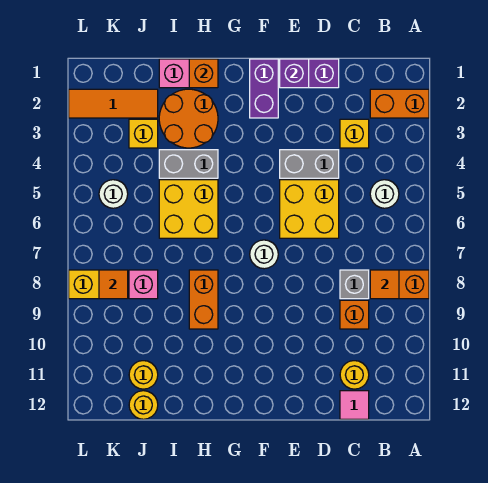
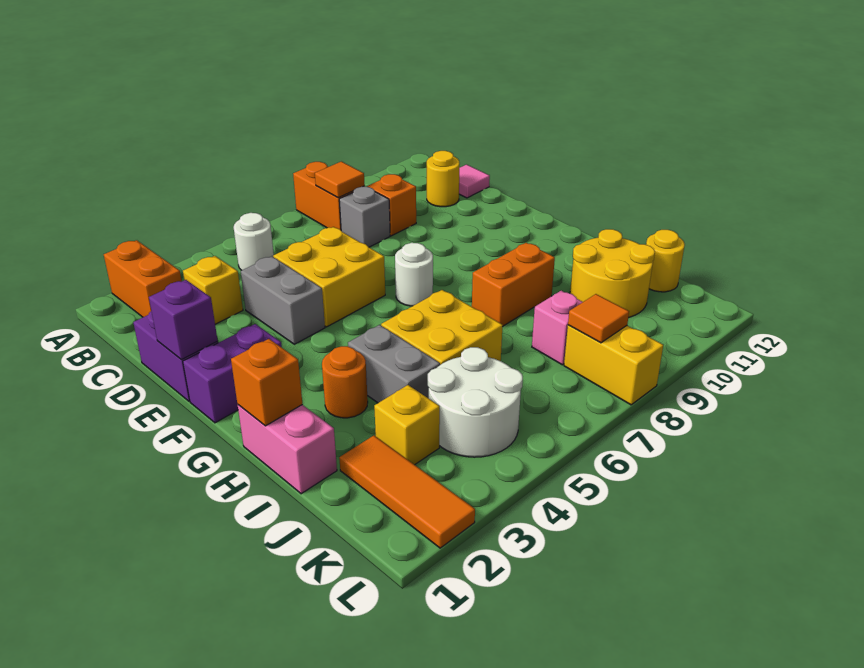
orange round brick H2:I3 level 1 -> orange round brick H3 level 1
yellow round brick J11 level 1 -> yellow round brick I10:J11 level 1
white round brick K5 level 1 -> white round brick J4:K5 level 1

